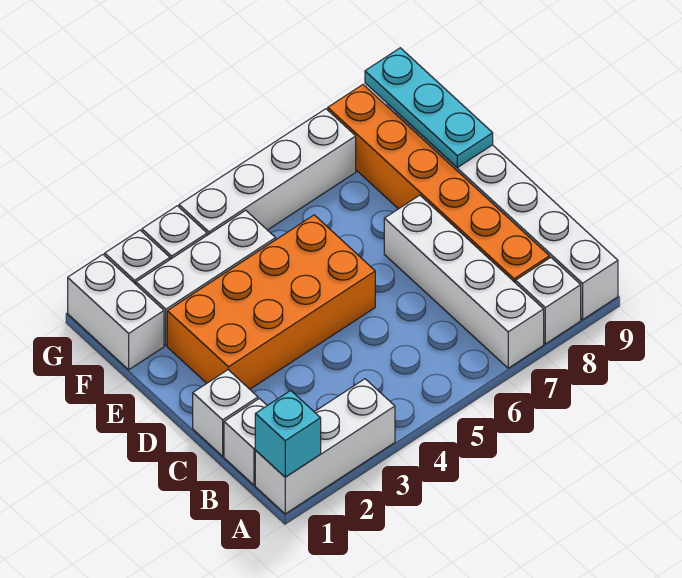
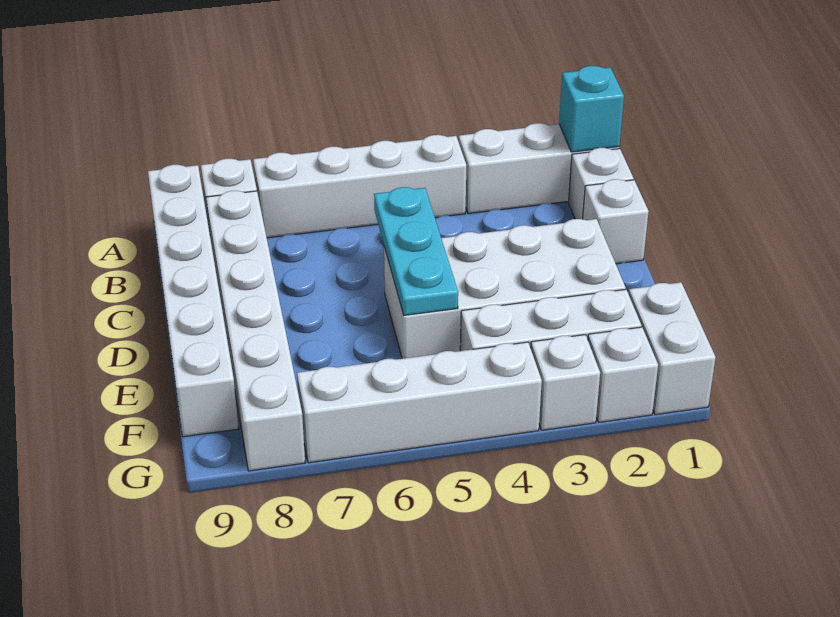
white brick A7:D7 level 1 -> white brick A4:A7 level 1
orange brick B8:G8 level 1 -> white brick B8:G8 level 1
orange brick D2:E5 level 1 -> white brick D2:E5 level 1
cyan plate E9:G9 level 2 -> cyan plate C5:E5 level 2

